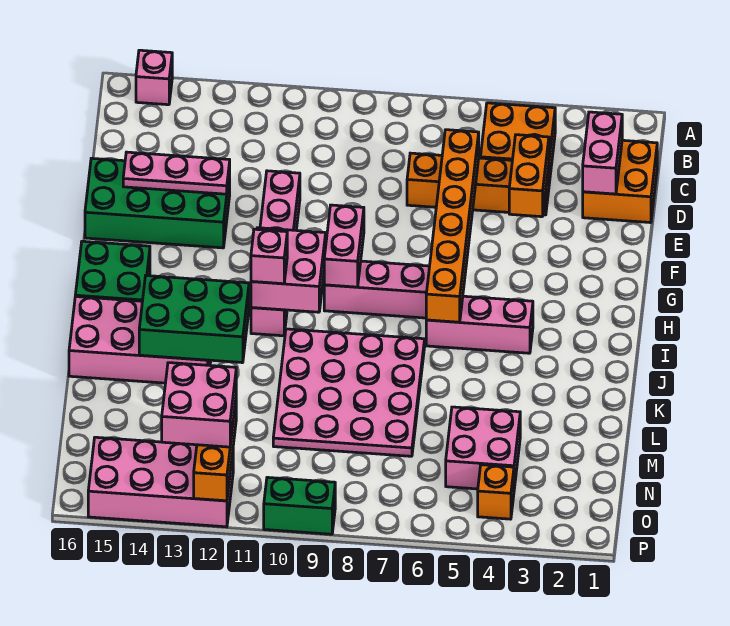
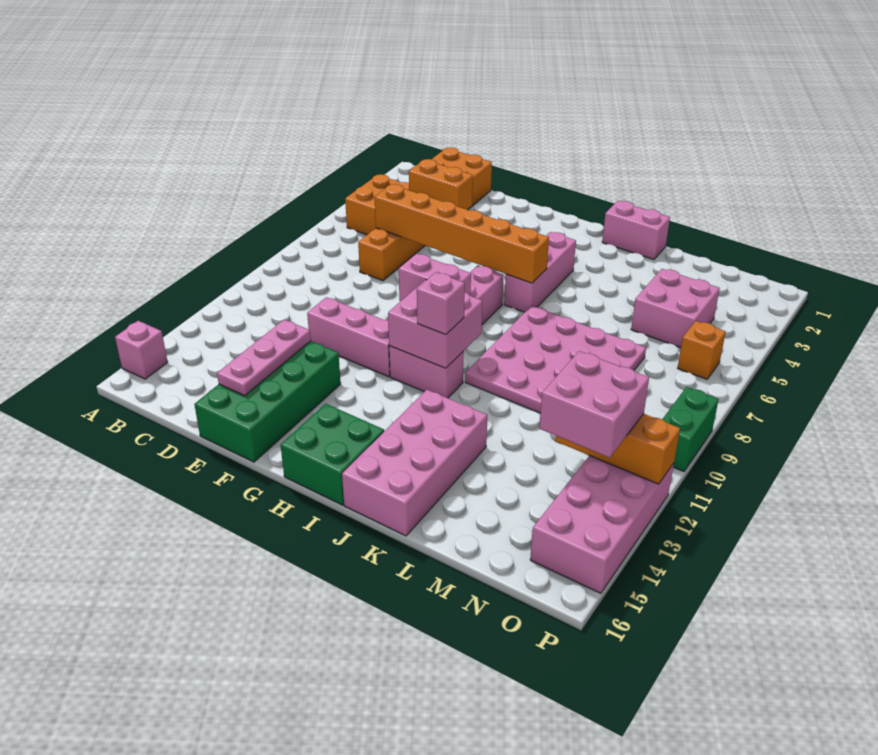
pink brick C2:D2 level 2 -> pink brick J1:K1 level 1
green brick J12:K14 level 2 -> none
orange brick O4 level 1 -> orange brick O6 level 1

